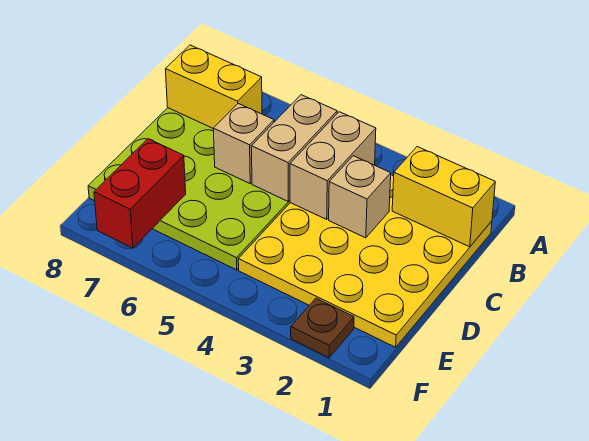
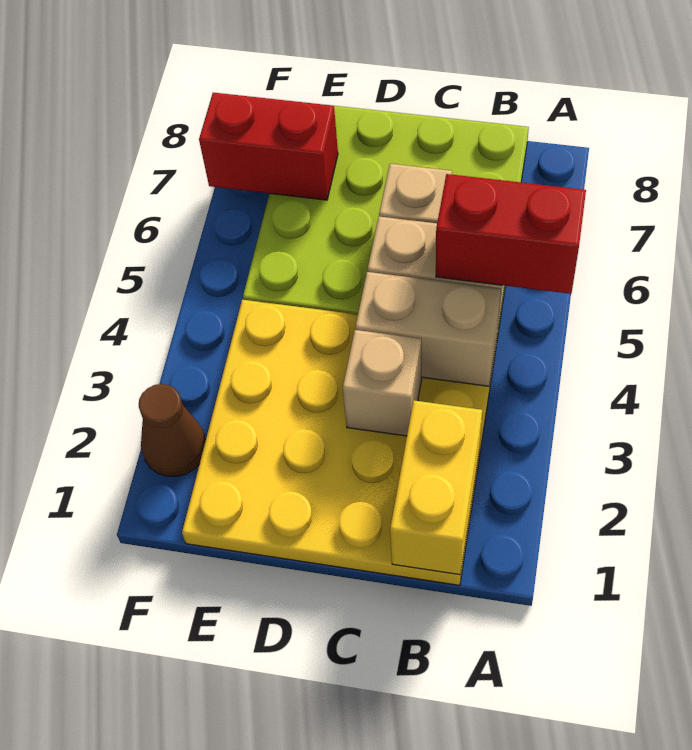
none -> red brick A5:B5 level 3
yellow brick B7:B8 level 2 -> none
brown plate F2 level 1 -> brown cone F2 level 1

